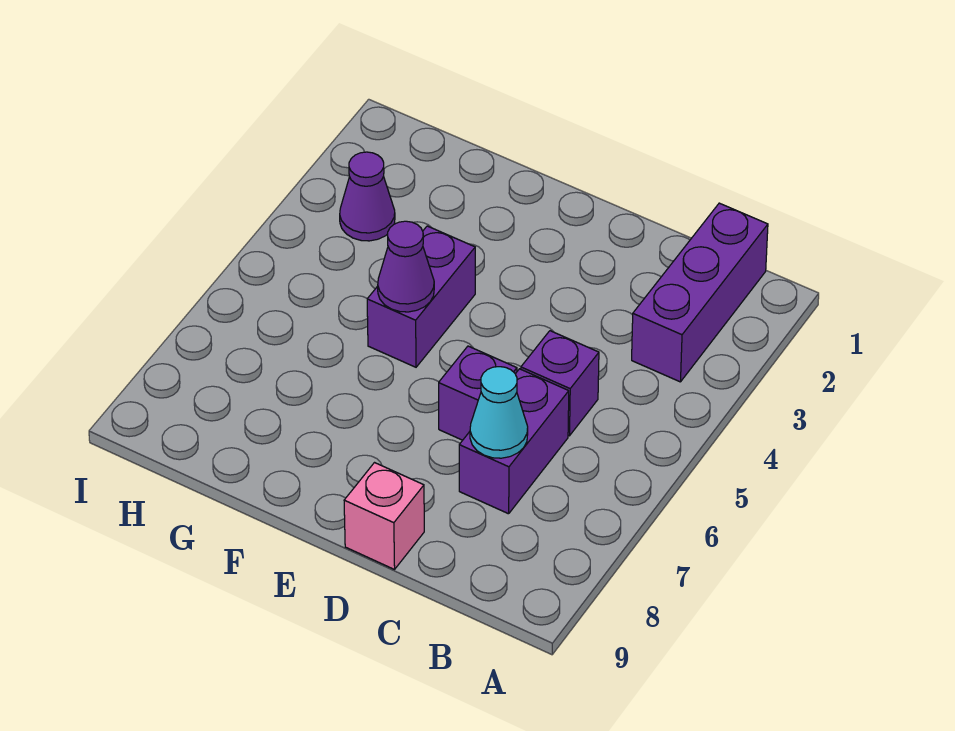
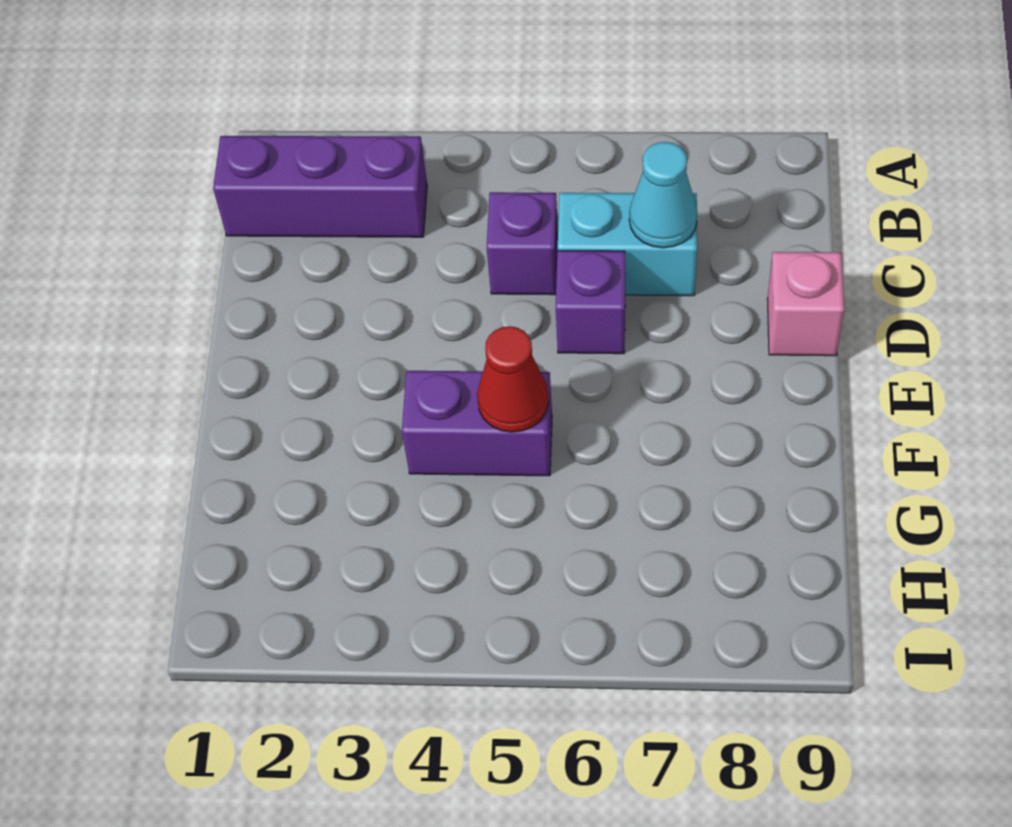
purple brick C6:C7 level 1 -> cyan brick C6:C7 level 1
purple cone F5 level 2 -> red cone F5 level 2
purple cone H3 level 1 -> none

